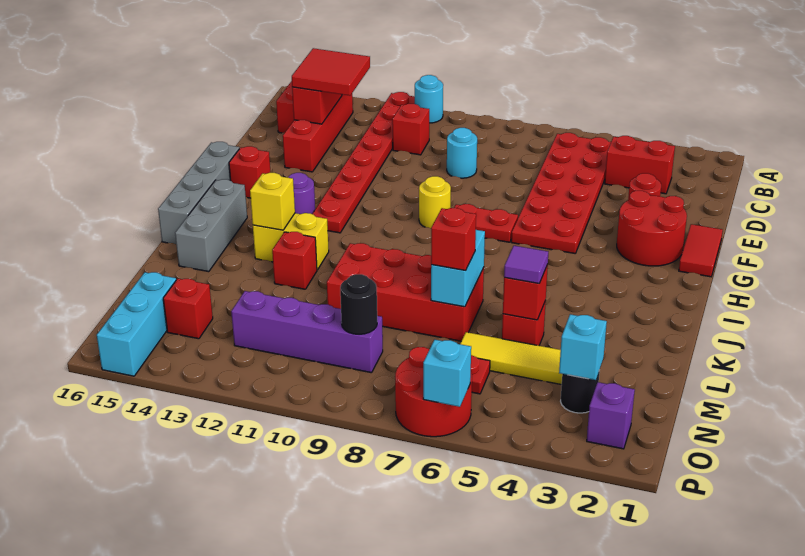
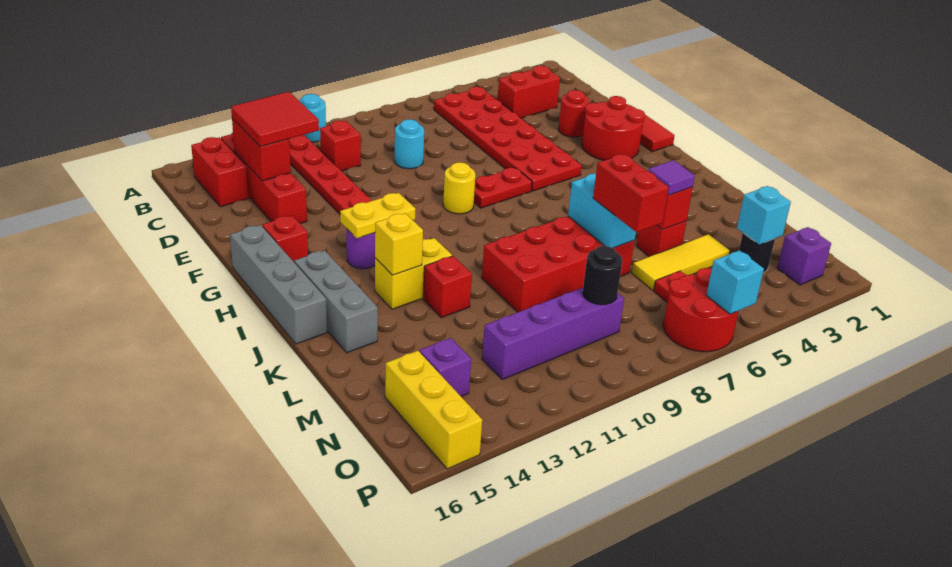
none -> yellow plate H12:H13 level 2
red brick L7 level 3 -> red brick L7:M7 level 3
red brick N14 level 1 -> purple brick N14 level 1
cyan brick N15:P15 level 1 -> yellow brick N15:P15 level 1

